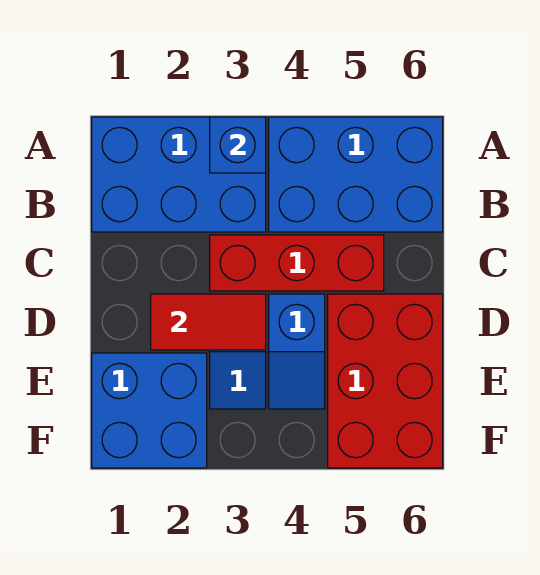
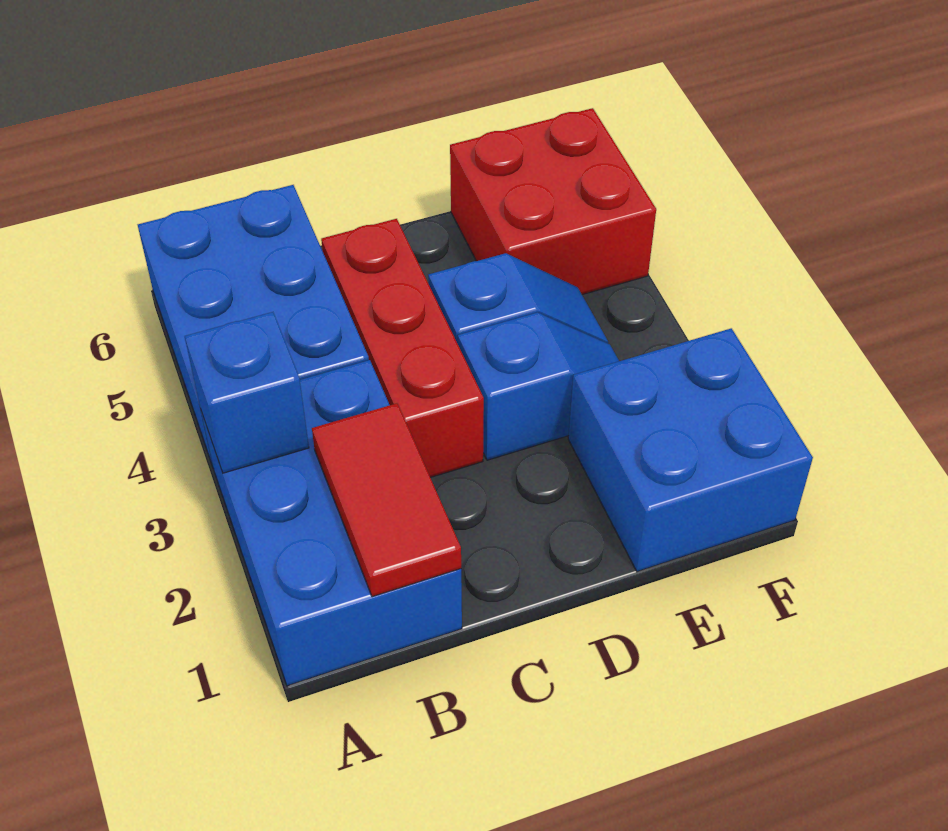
red tile D2:D3 level 2 -> red tile B1:B2 level 2
red brick D5:F6 level 1 -> red brick E5:F6 level 1

